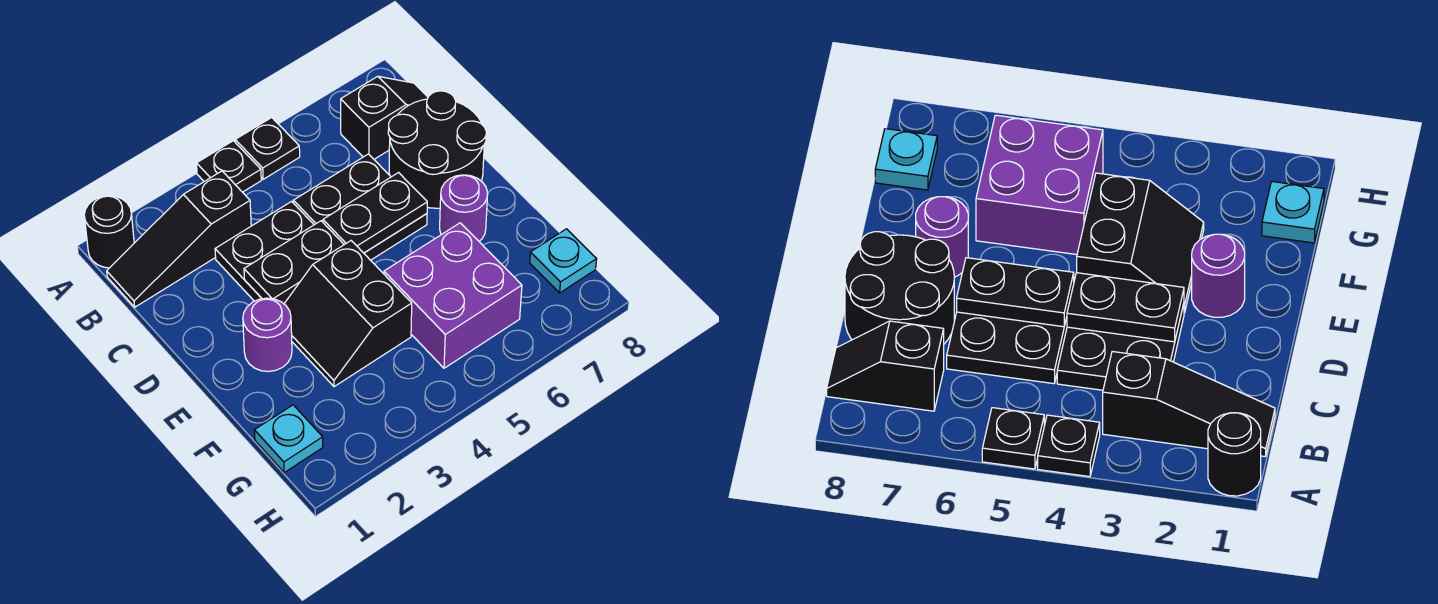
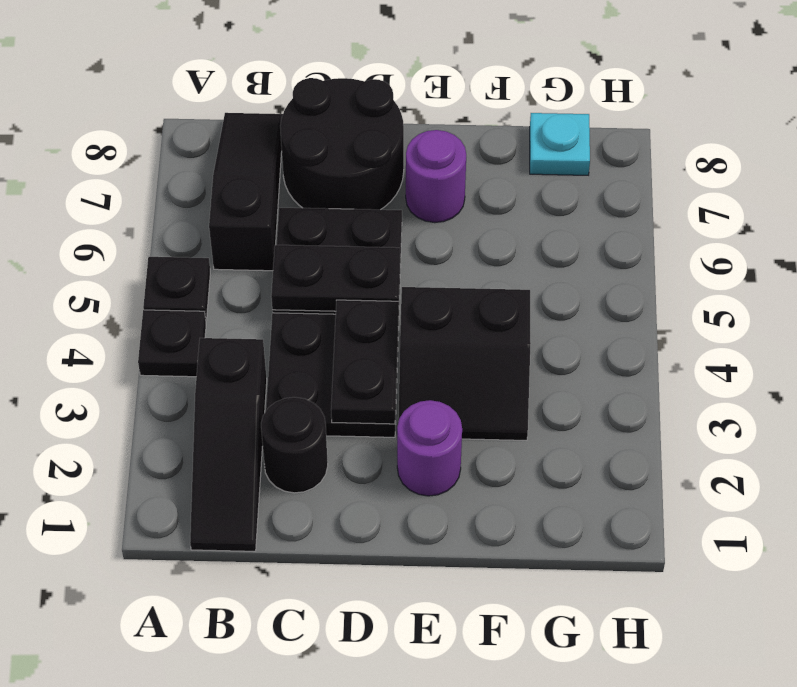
black round brick A1 level 1 -> black round brick C2 level 1
black slope B7:B8 level 1 top 7 -> black slope B6:B8 level 1 top 6
black plate D5:D6 level 2 -> black plate C5:D5 level 2
purple brick F5:G6 level 1 -> none
cyan plate G1 level 1 -> none

